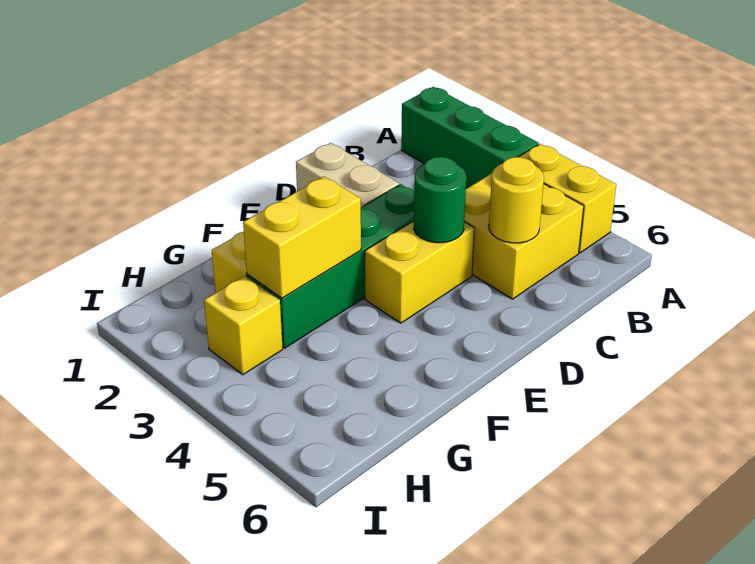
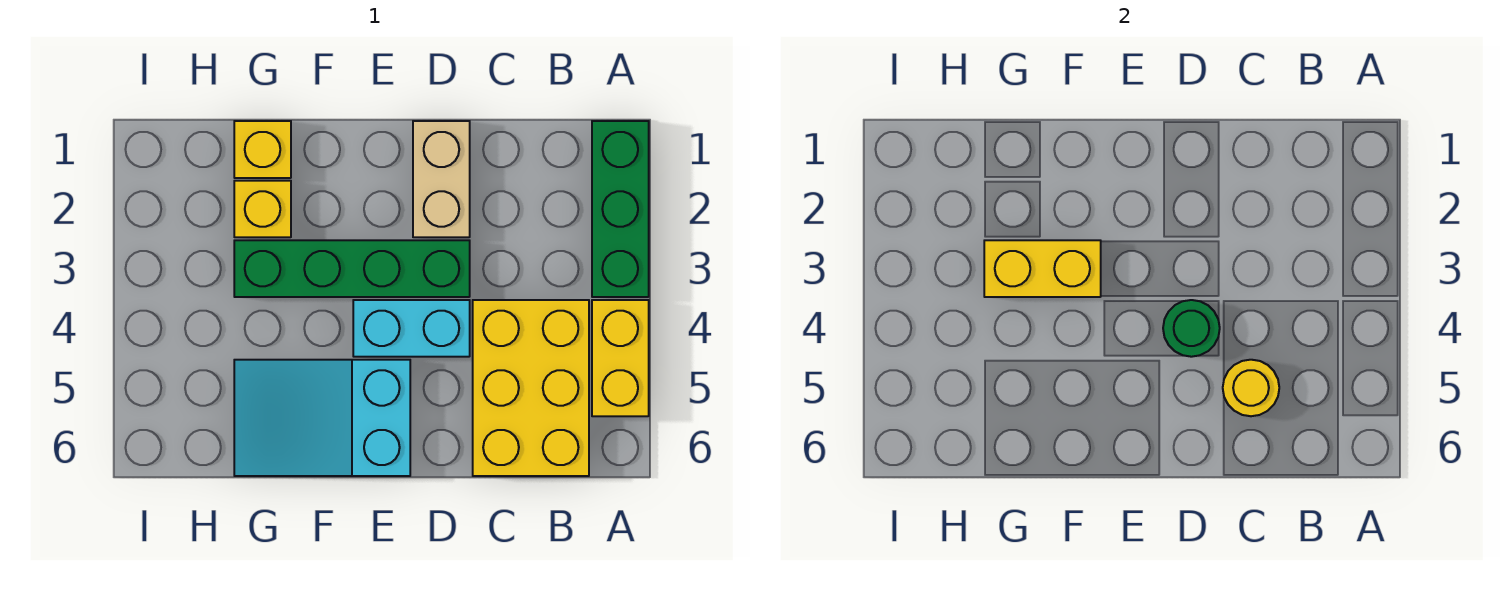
yellow brick B4:C5 level 1 -> yellow brick B4:C6 level 1
yellow brick D4:E4 level 1 -> cyan brick D4:E4 level 1
none -> cyan slope E5:G6 level 1 top E
yellow brick H3 level 1 -> yellow brick G1 level 1

